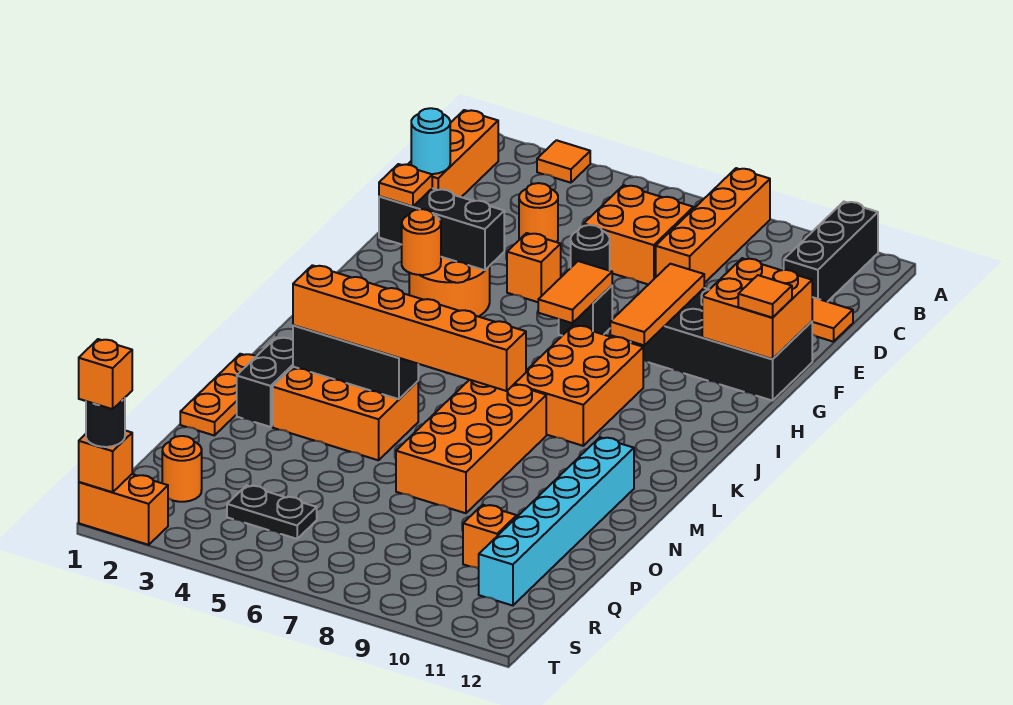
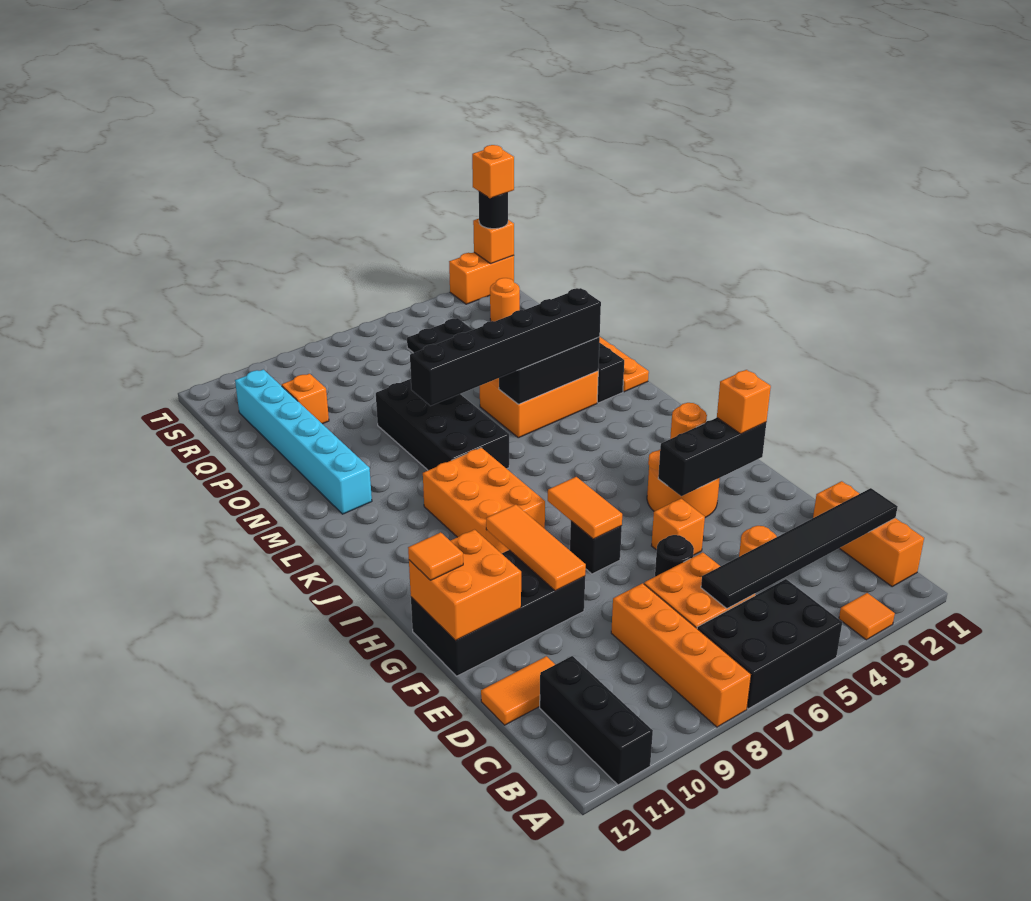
none -> black brick A5:B7 level 1
none -> black tile C1:C6 level 2
cyan round brick D1 level 2 -> none
orange plate G2 level 3 -> orange brick G2 level 3
orange brick L7:O8 level 1 -> black brick L7:O8 level 1
orange brick M3:M8 level 3 -> black brick M3:M8 level 3

